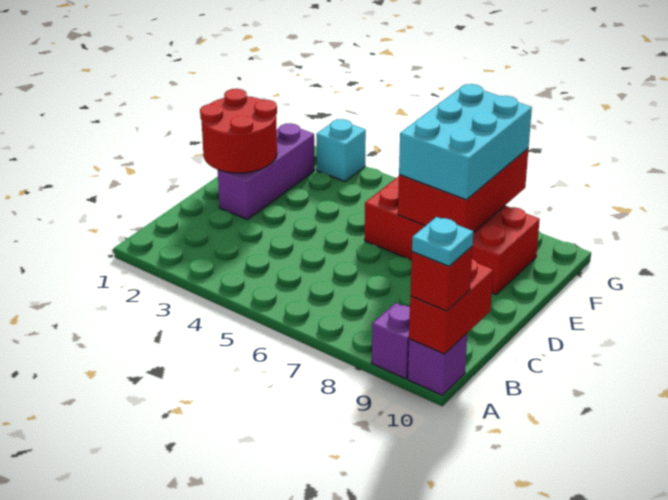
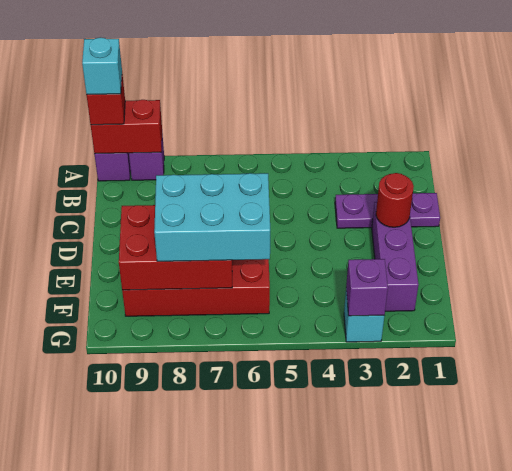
red brick A10:B10 level 2 -> red brick A9:A10 level 2
cyan plate A10 level 4 -> cyan brick A10 level 4
none -> purple plate C1:C3 level 1
red round brick D1:E2 level 2 -> red round brick D2 level 2
red brick E7:G8 level 2 -> red brick E7:F9 level 2
cyan brick E7:G8 level 3 -> cyan brick E6:F8 level 3
none -> purple brick G3 level 2

